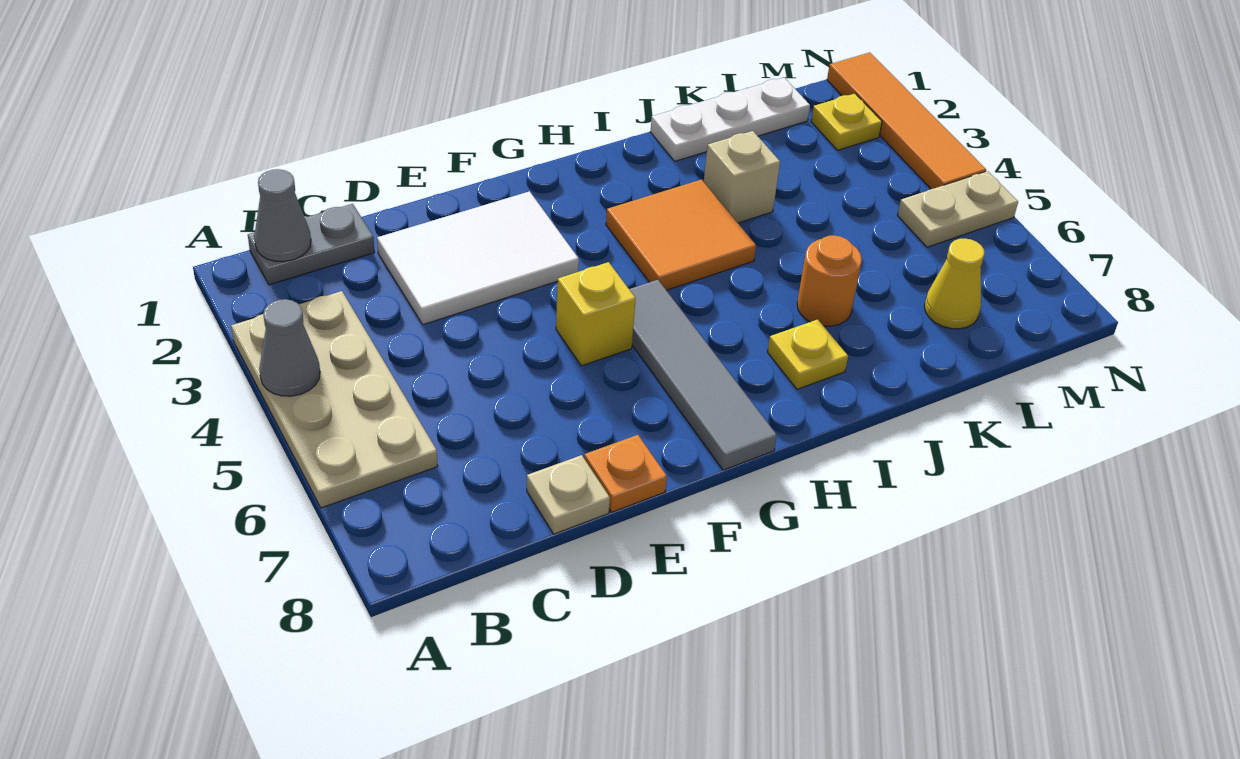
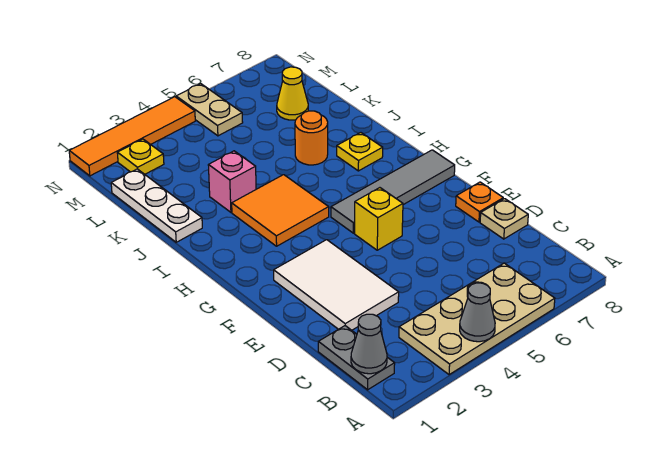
tan brick J3 level 1 -> pink brick J3 level 1

